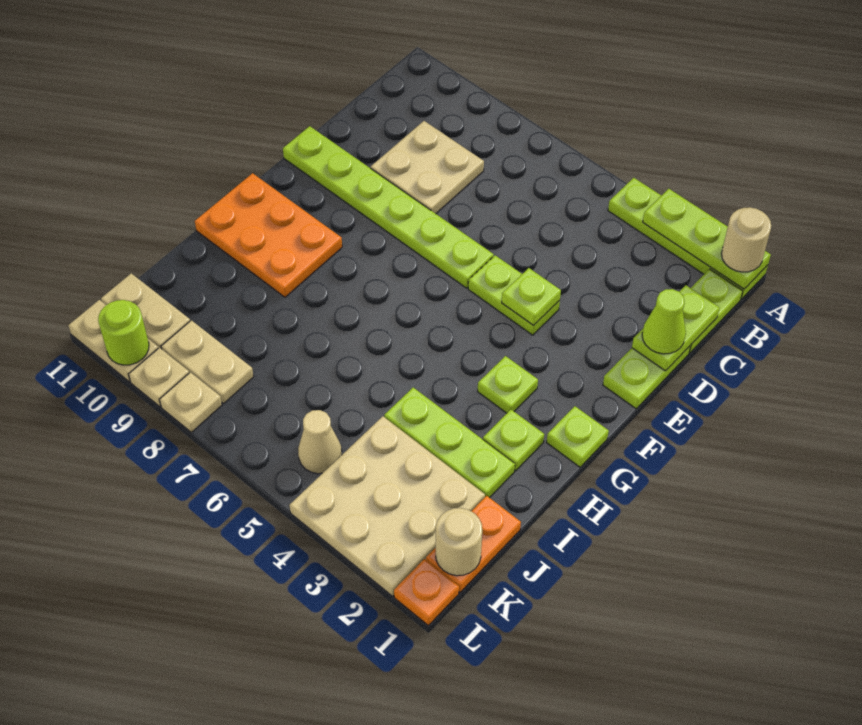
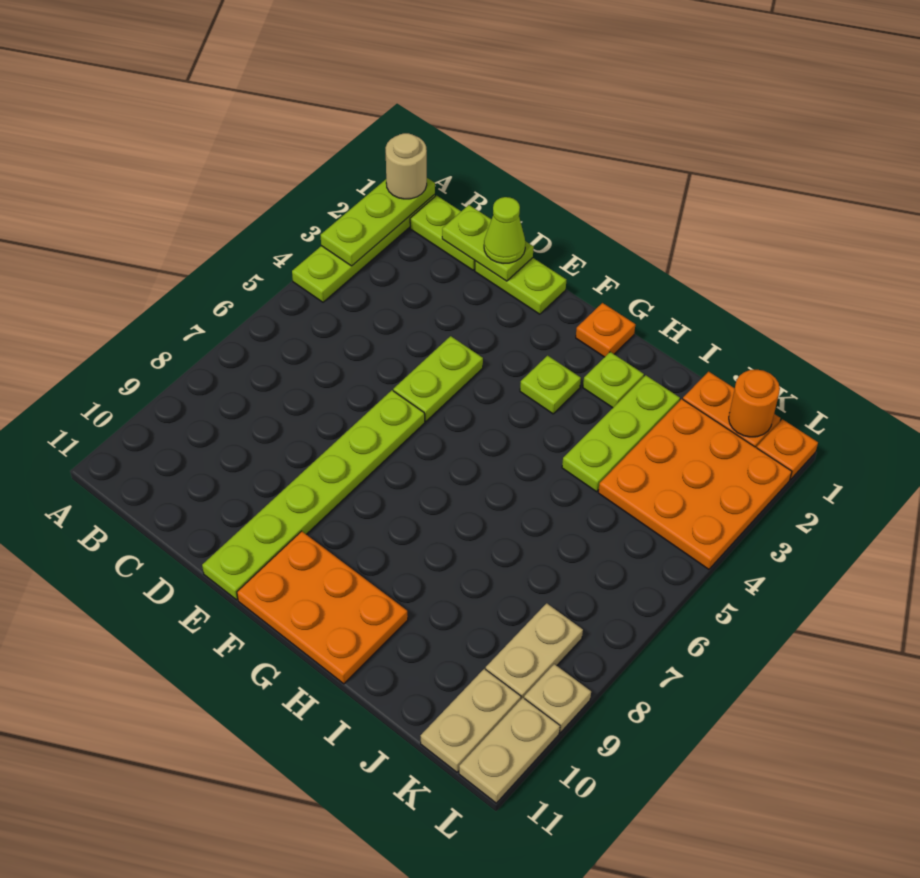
tan plate C8:D9 level 1 -> none
lime plate E4 level 2 -> none
lime plate G1 level 1 -> orange plate G1 level 1
orange plate G9:H11 level 1 -> orange plate F10:H11 level 1
tan plate J2:L4 level 1 -> orange plate J2:L4 level 1
tan round brick K1 level 2 -> orange round brick K1 level 2
tan cone K5 level 1 -> none
tan plate L8 level 1 -> none
lime round brick L10 level 2 -> none

